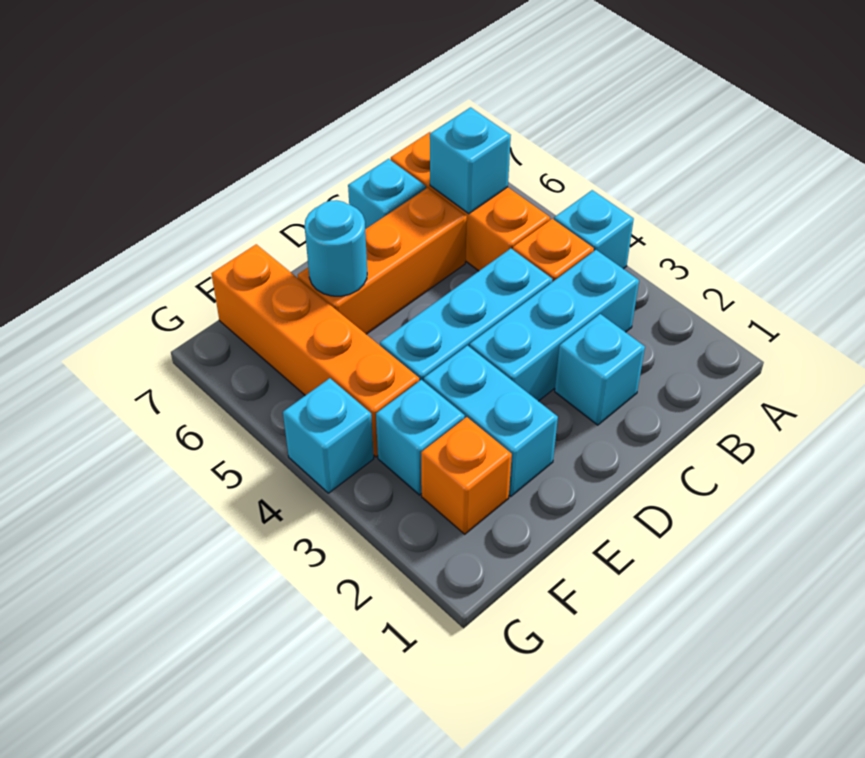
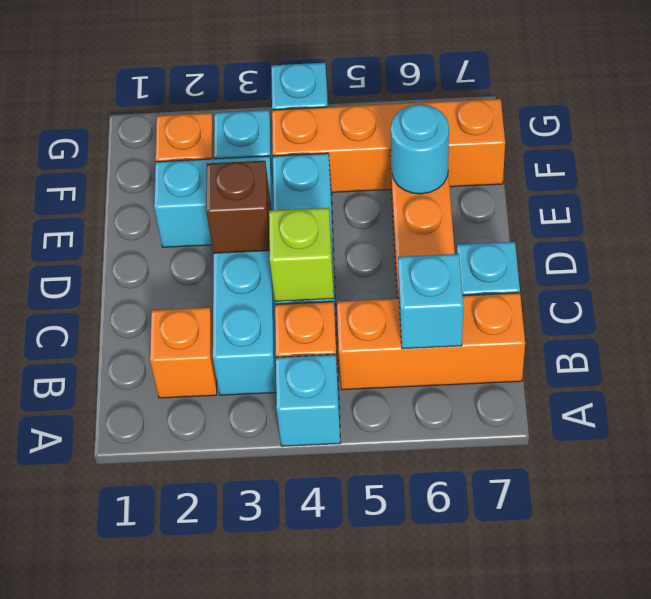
none -> orange brick B2 level 1
cyan brick C2 level 1 -> none
none -> lime brick C4 level 2
none -> brown brick D3 level 2

